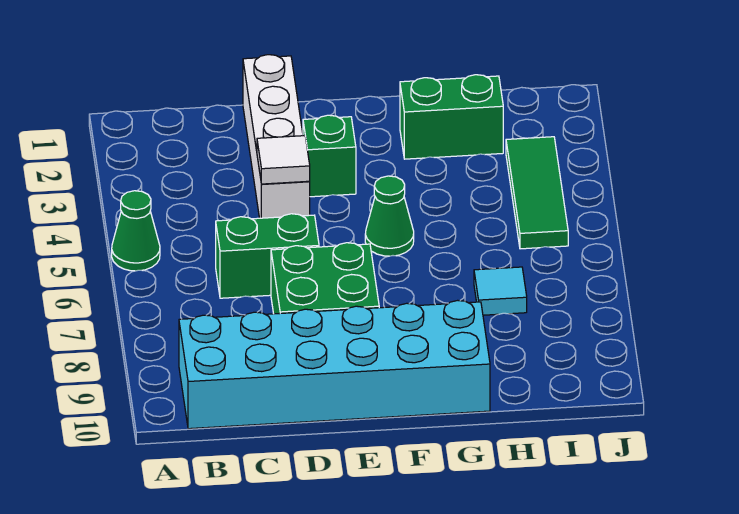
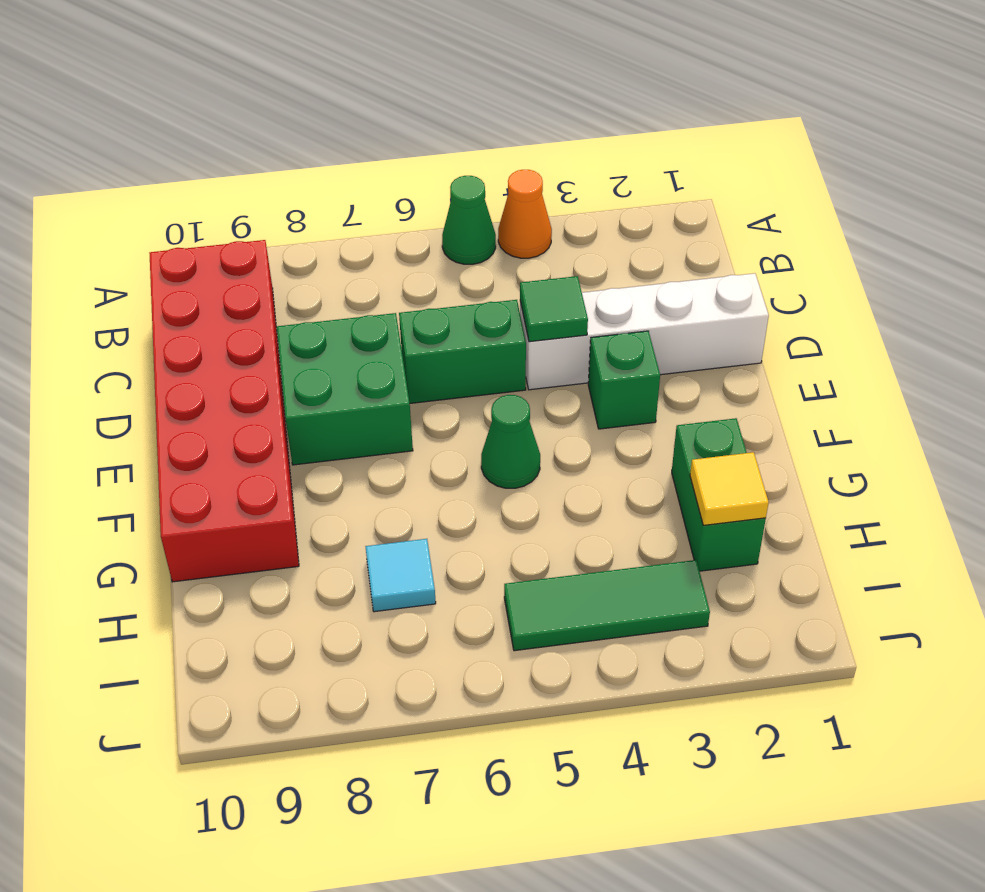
none -> orange cone A4 level 1
cyan brick B9:G10 level 1 -> red brick B9:G10 level 1
green brick C6:D6 level 1 -> green brick D5:D6 level 1
white tile D4 level 2 -> green tile D4 level 2
none -> yellow tile H2 level 2

